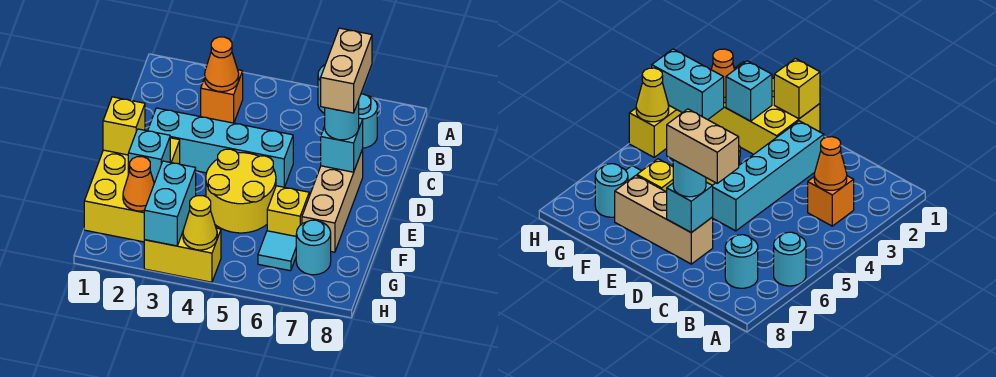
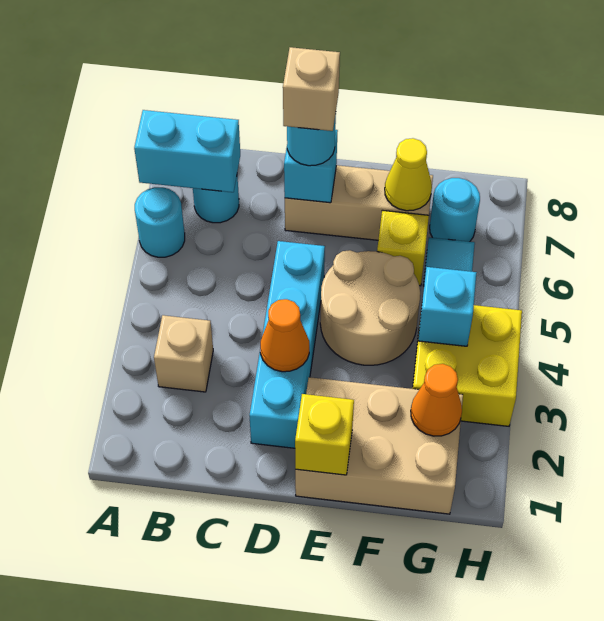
orange brick B3 level 1 -> tan brick B3 level 1
orange cone B3 level 2 -> orange cone D3 level 2
tan brick C7:D7 level 4 -> tan brick D7 level 4
yellow brick E1:G2 level 1 -> tan brick E1:G2 level 1
yellow round brick E4:F5 level 1 -> tan round brick E4:F5 level 1
cyan brick F2 level 2 -> cyan brick G4 level 2
cyan brick G3:H3 level 2 -> cyan brick A7:B7 level 2
yellow brick H3:H4 level 1 -> yellow brick G3:H4 level 1
yellow cone H4 level 2 -> yellow cone F7 level 2

